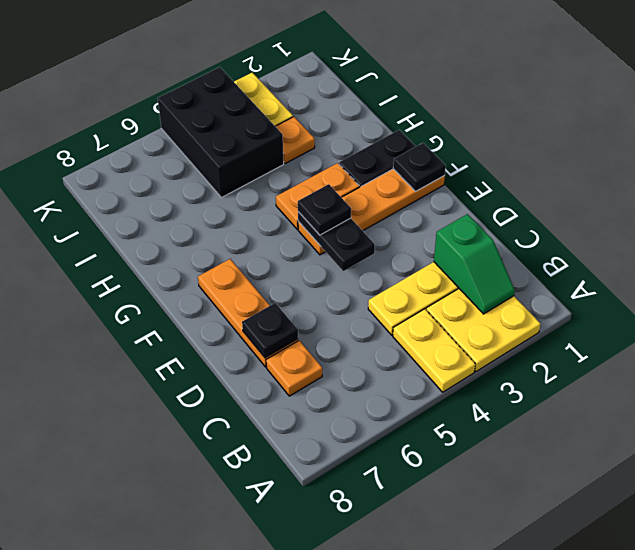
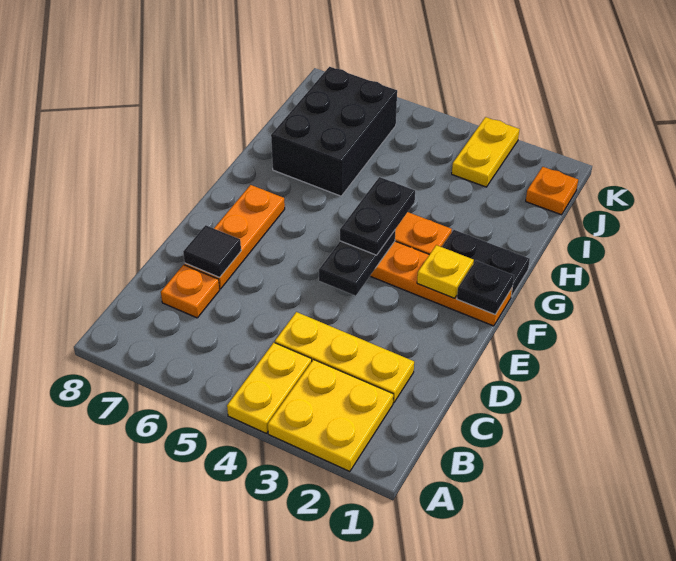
green slope B2:C2 level 2 top C -> none
black plate D7 level 2 -> black tile D7 level 2
none -> yellow plate F2 level 2
black plate F4 level 3 -> black plate F4:G4 level 3
orange plate I3 level 1 -> orange plate J1 level 1
black brick I4:K5 level 1 -> black brick H6:J7 level 1

